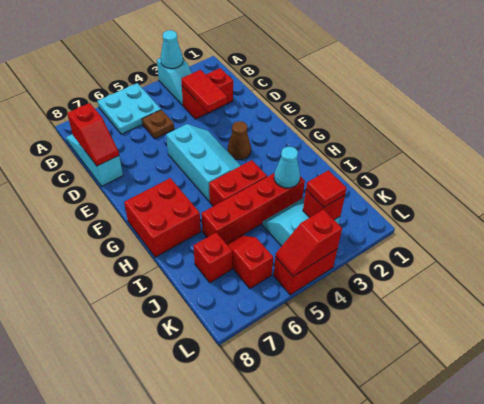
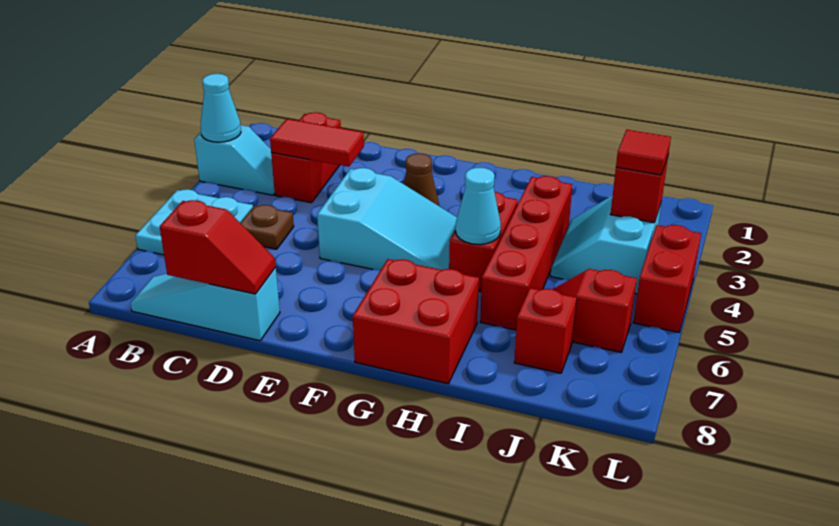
cyan slope E4:G5 level 1 top 5 -> cyan slope E4:G5 level 1 top E
cyan cone I3 level 2 -> cyan cone H5 level 2
red slope L4:L5 level 2 top 4 -> none

